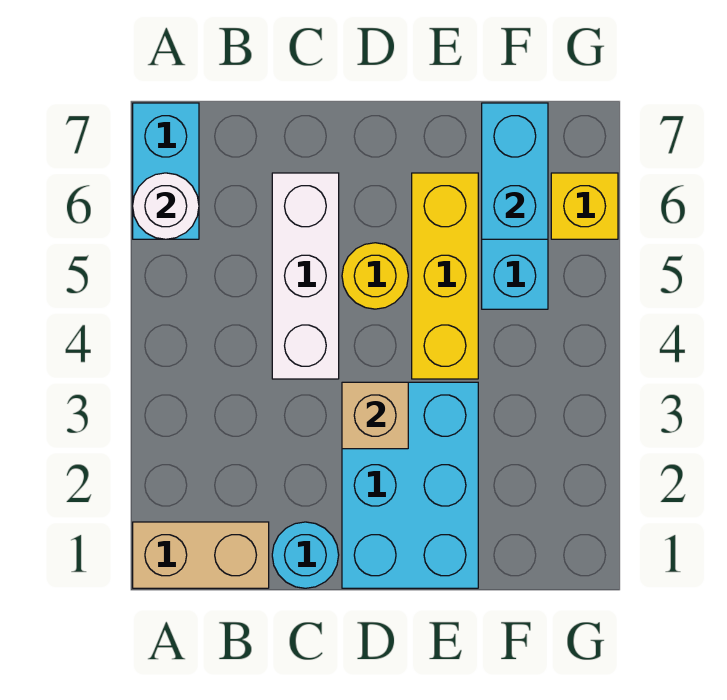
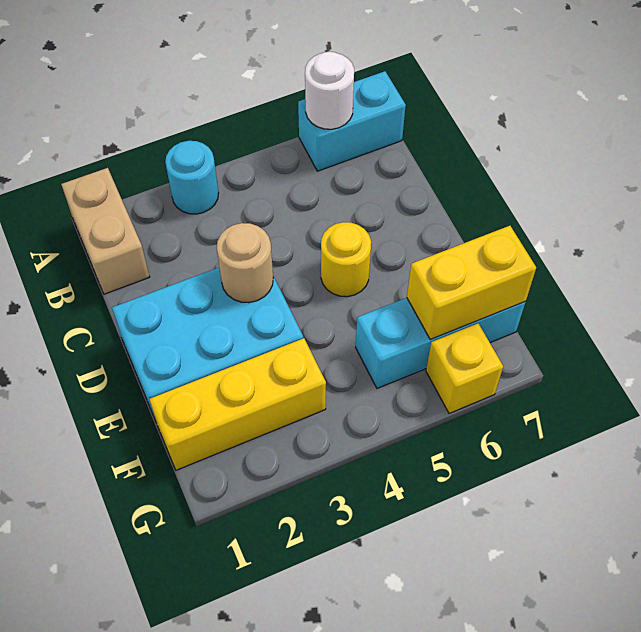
cyan round brick C1 level 1 -> cyan round brick A3 level 1
white brick C4:C6 level 1 -> none
tan brick D3 level 2 -> tan round brick D3 level 2
yellow brick E4:E6 level 1 -> yellow brick F1:F3 level 1
cyan brick F6:F7 level 2 -> yellow brick F6:F7 level 2

